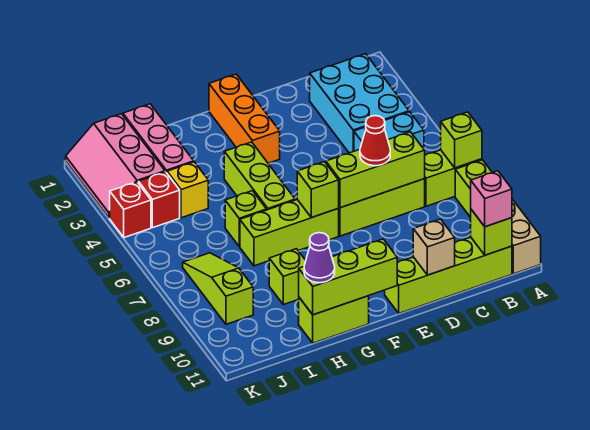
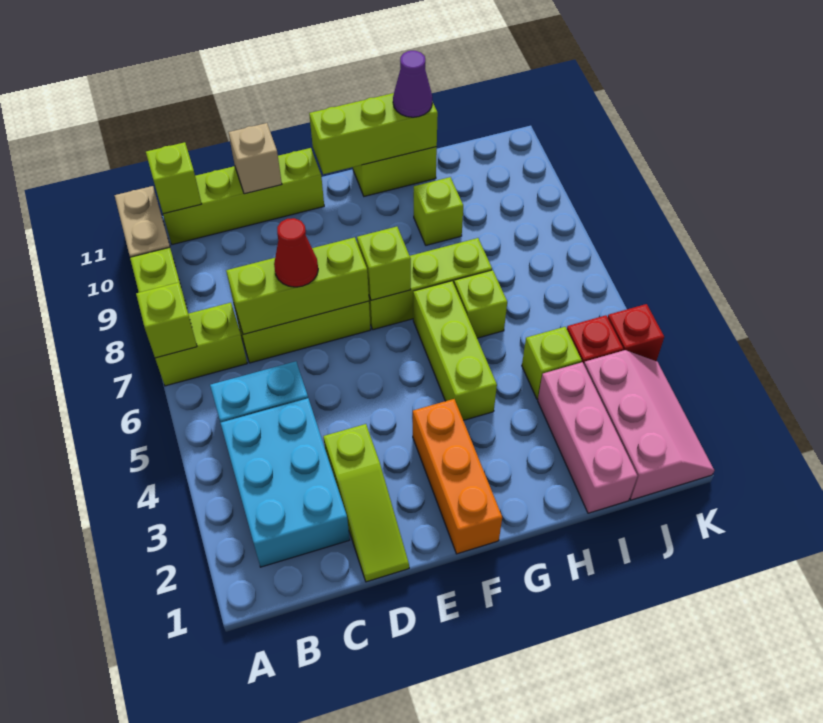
pink brick B11 level 3 -> none
yellow brick I4 level 1 -> lime brick I4 level 1
lime slope J7:J9 level 1 top 9 -> lime slope D1:D3 level 1 top 3

